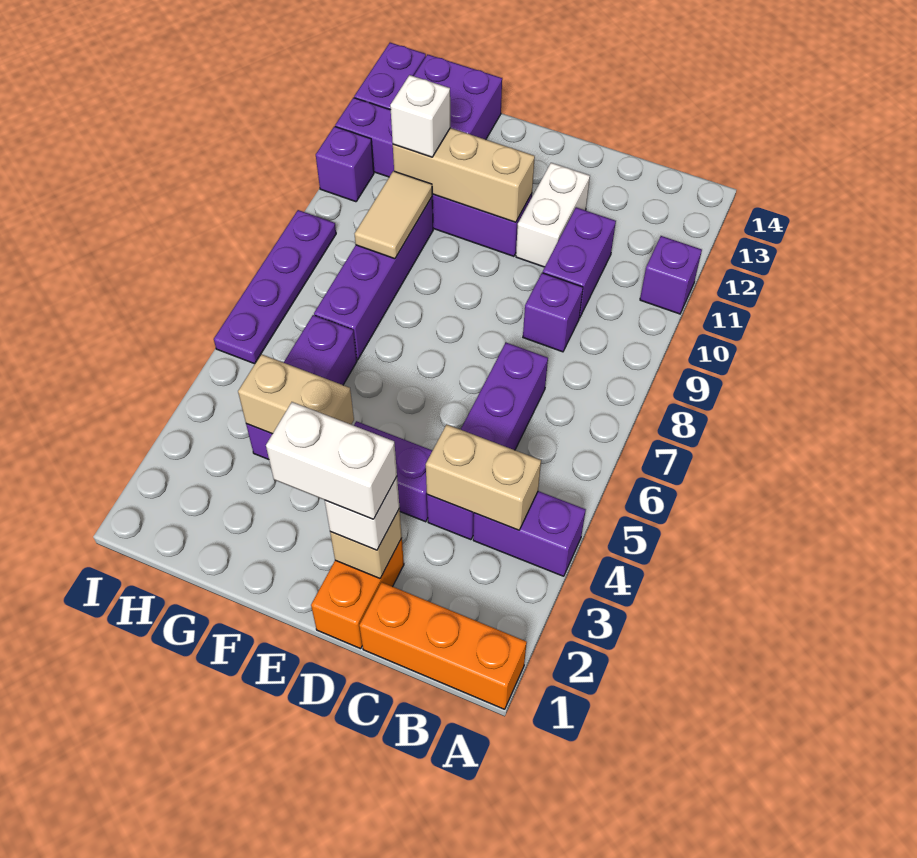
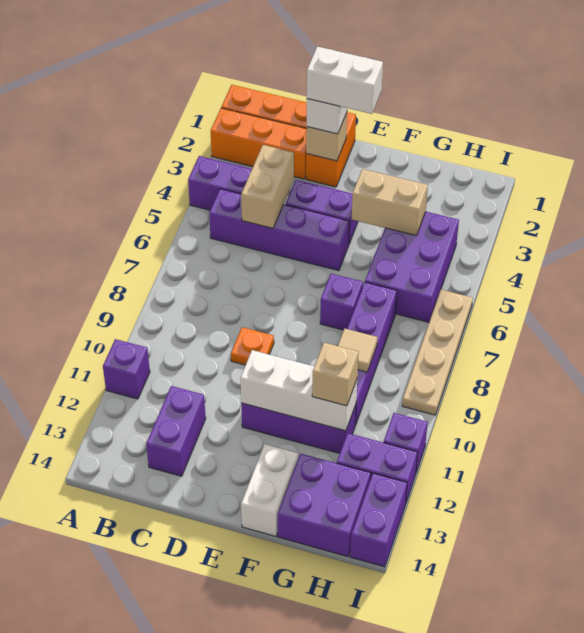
none -> orange brick A2:C2 level 1
tan brick B4:C4 level 2 -> tan brick C4:C5 level 2
purple brick C4:C7 level 1 -> purple brick B5:E5 level 1
purple brick C9 level 1 -> purple brick F7 level 1
purple brick C10:C11 level 1 -> purple brick C12:C13 level 1
none -> orange plate D9 level 1
white brick D11:D12 level 1 -> white brick F13:F14 level 1
tan brick E11:G11 level 2 -> white brick E11:G11 level 2
purple brick G4:G6 level 1 -> purple brick G4:H6 level 1
tan tile G9:G10 level 2 -> tan tile G9 level 2
white brick G11 level 3 -> tan brick G11 level 3
purple plate I6:I9 level 1 -> tan plate I6:I9 level 1

